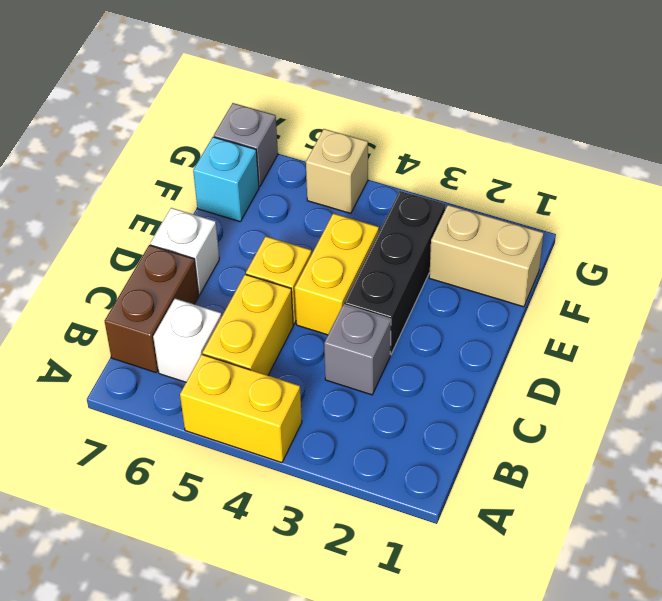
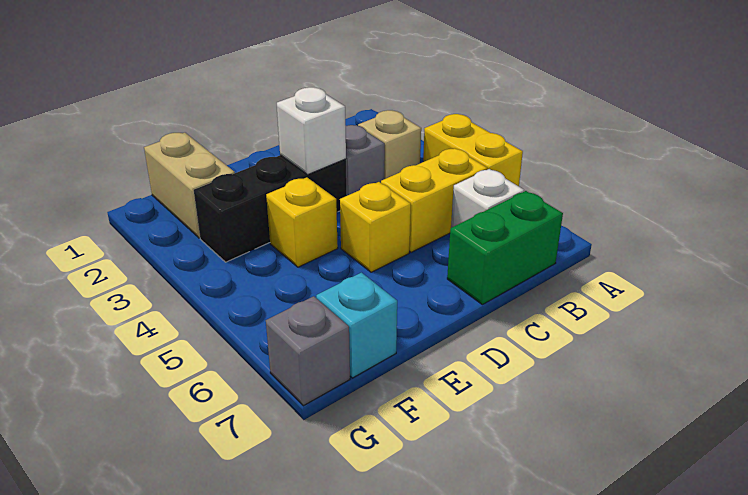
brown brick B7:C7 level 1 -> green brick B7:C7 level 1
yellow brick D4:E4 level 1 -> yellow brick E4 level 1
white brick D7 level 1 -> white brick D3 level 2
tan brick G5 level 1 -> tan brick B3 level 1

